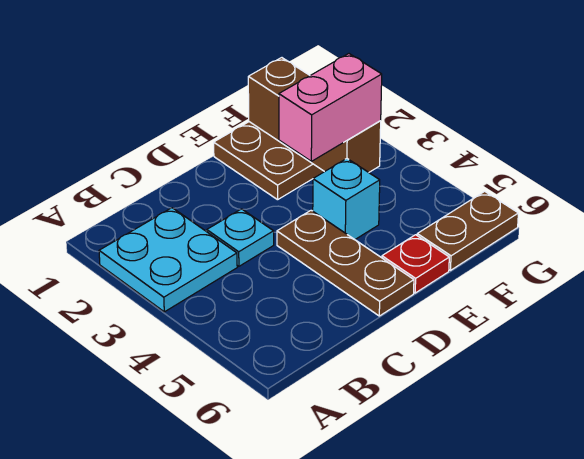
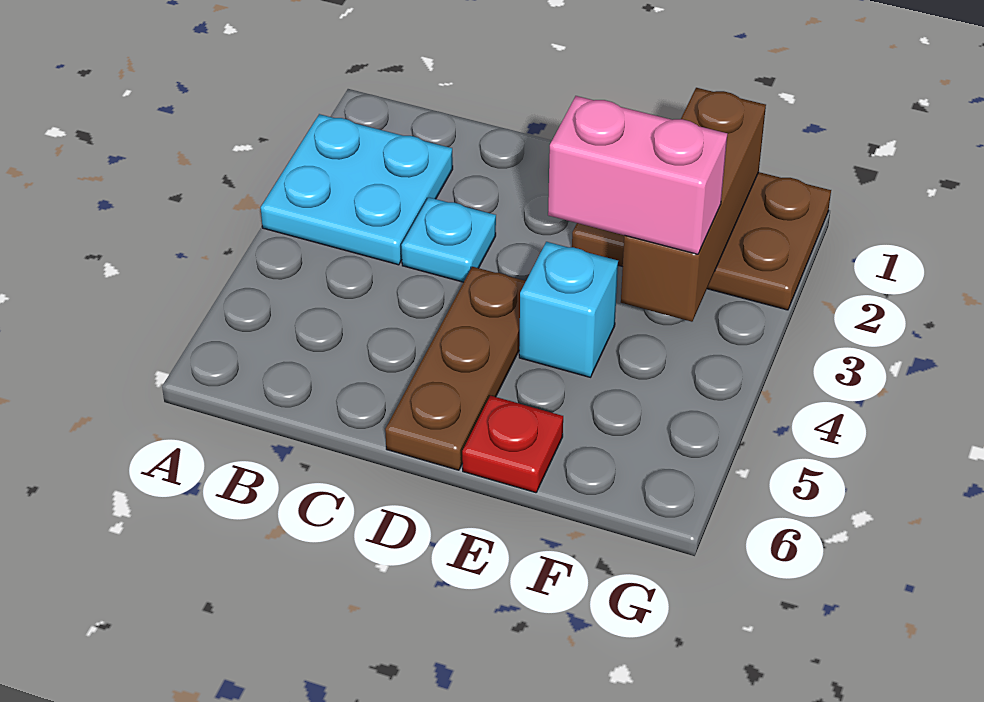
brown plate F6:G6 level 1 -> none

